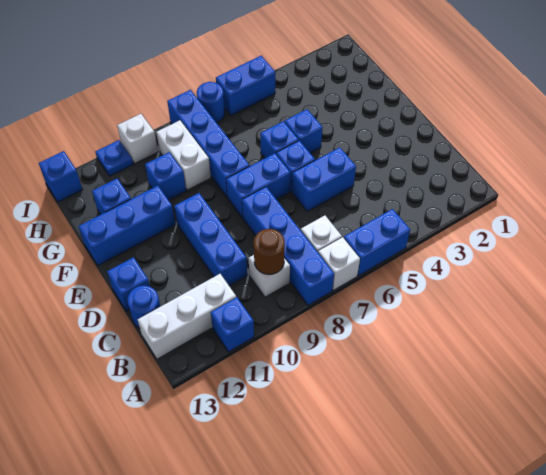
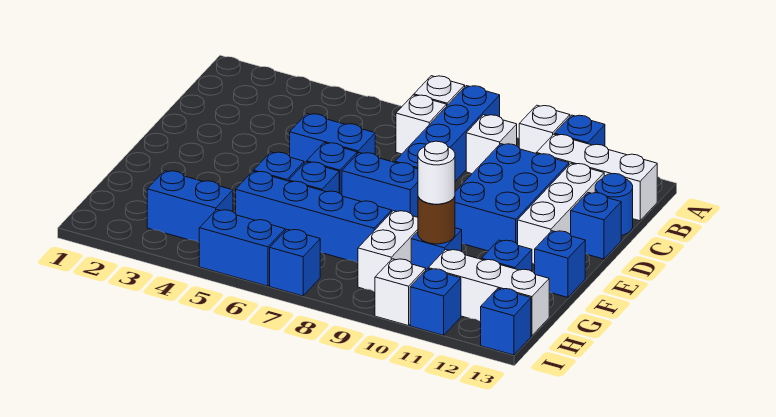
blue brick A5:A6 level 1 -> blue brick H3:H4 level 1
none -> white brick A10 level 1
brown round brick B9 level 2 -> brown round brick G10 level 2
blue brick C10:E10 level 1 -> blue brick C10:E11 level 1
none -> white brick C12:E12 level 1
blue brick F8:I8 level 1 -> blue brick G5:G8 level 1
blue brick F11:F13 level 1 -> blue brick F13 level 1
none -> white round brick G10 level 3
none -> white brick H11:H13 level 1
blue round brick I7 level 1 -> blue brick I7 level 1
blue plate I11 level 1 -> blue brick I11 level 1

